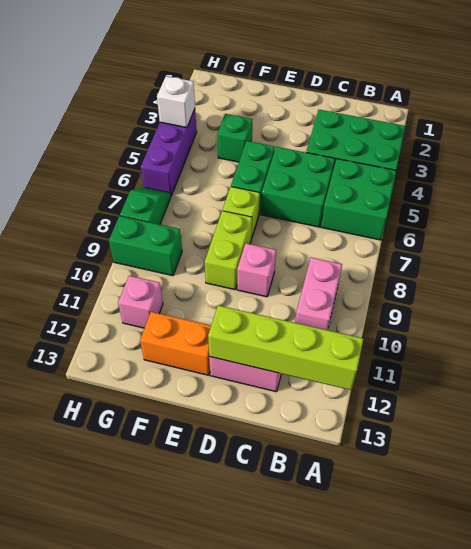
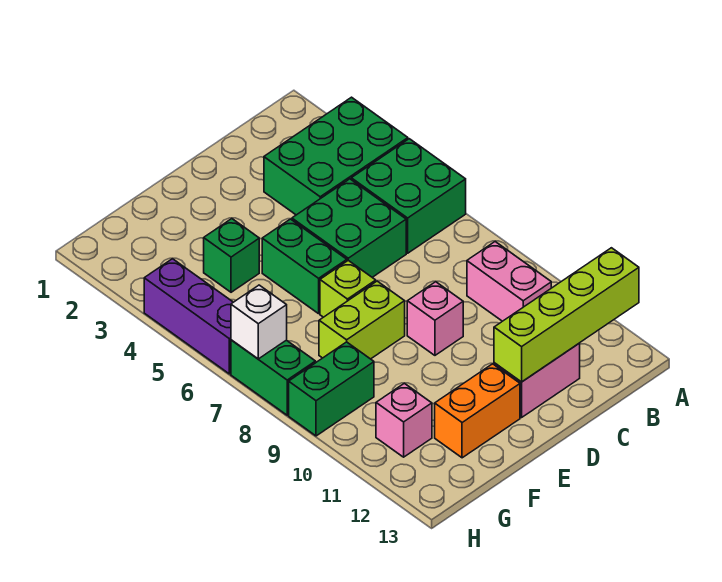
lime brick E8:E9 level 1 -> lime brick E8:F8 level 1
white brick H4 level 2 -> white brick H7 level 2
green slope H7:H8 level 1 top 8 -> green brick H7:H8 level 1

